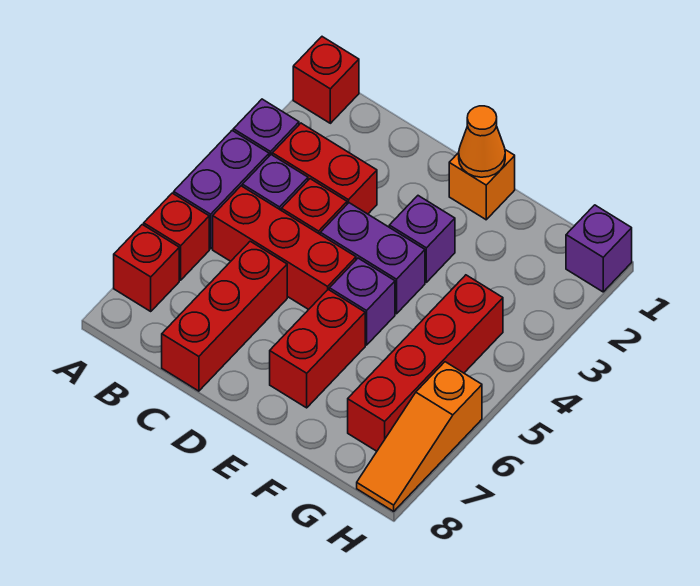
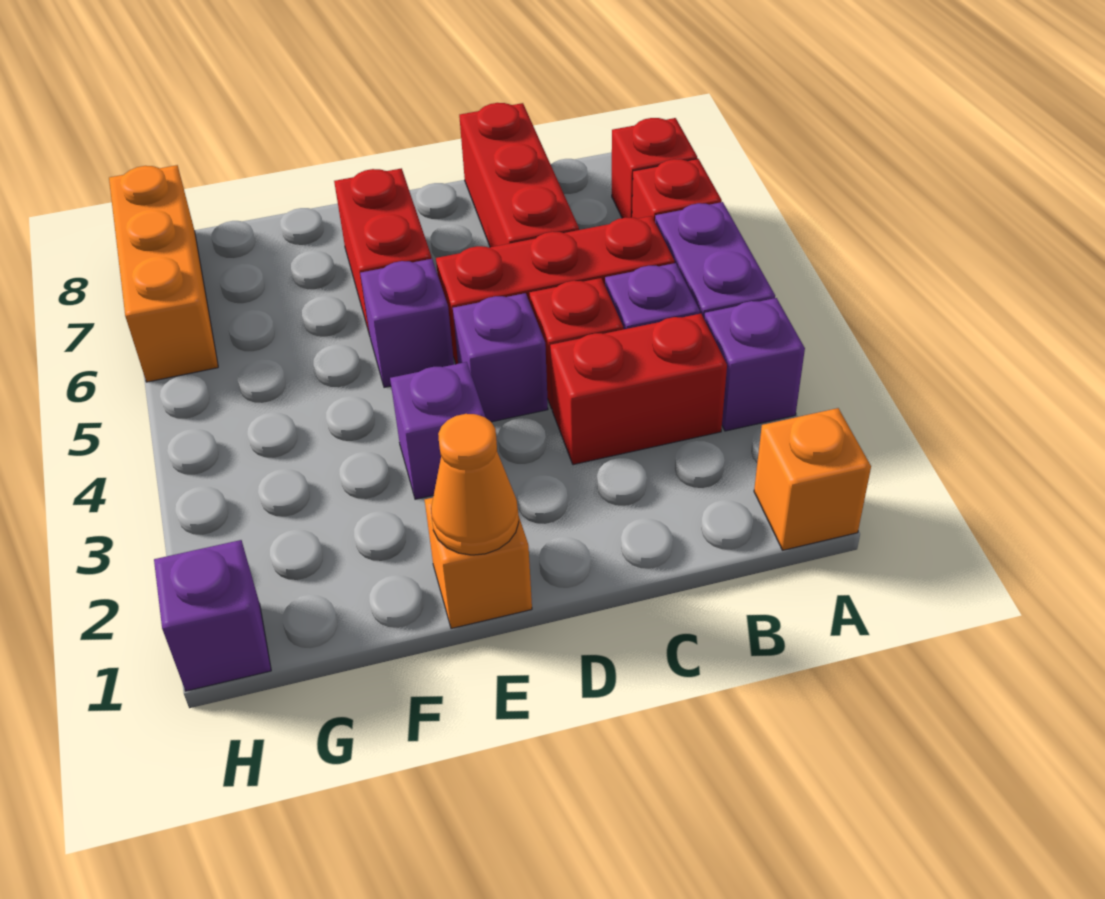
red brick A1 level 1 -> orange brick A1 level 1
purple brick D4:E4 level 1 -> purple brick D4 level 1
red brick G4:G7 level 1 -> none
orange slope H6:H8 level 1 top 6 -> orange brick H6:H8 level 1

